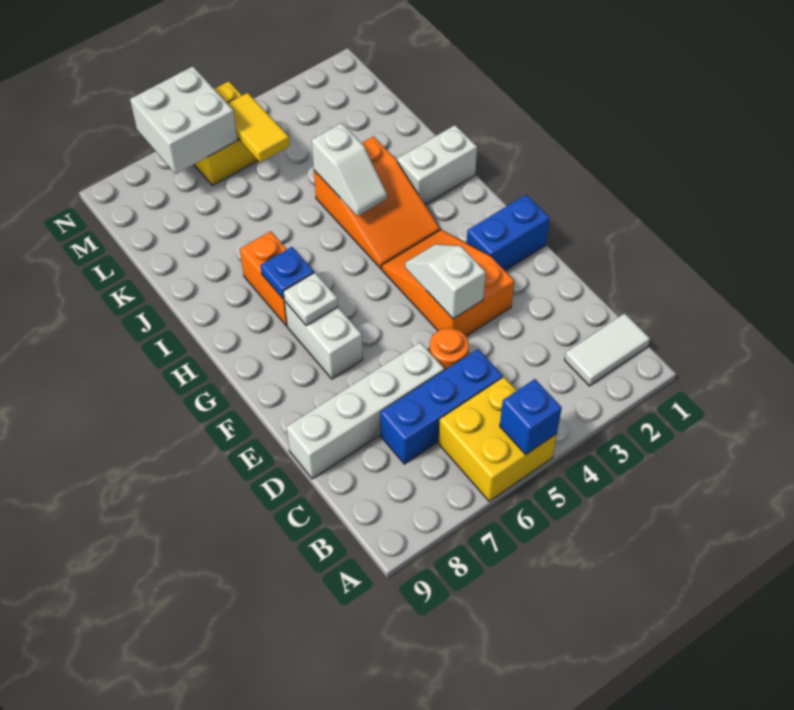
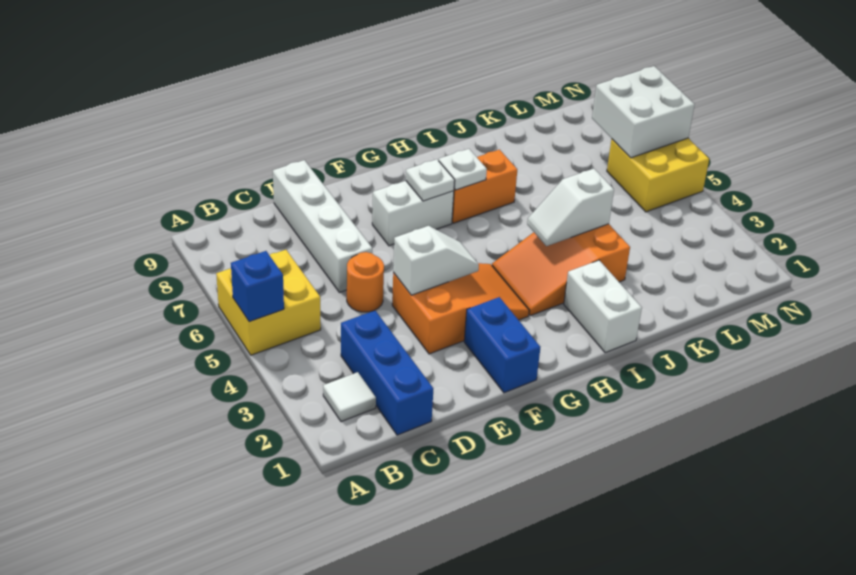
white tile B1:B2 level 1 -> white tile B2 level 1
blue brick C5:C7 level 1 -> blue brick C1:C3 level 1
blue plate H7 level 2 -> white plate H7 level 2
yellow tile L5:M5 level 2 -> none

